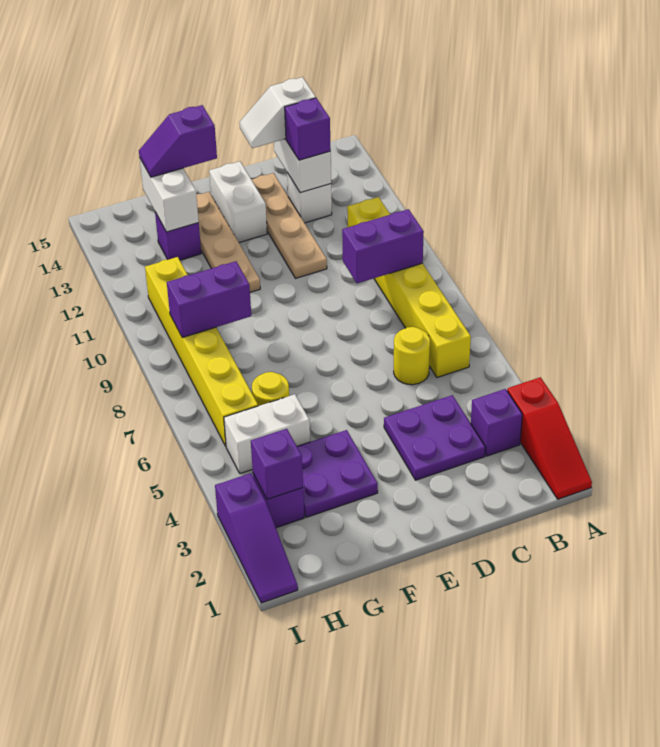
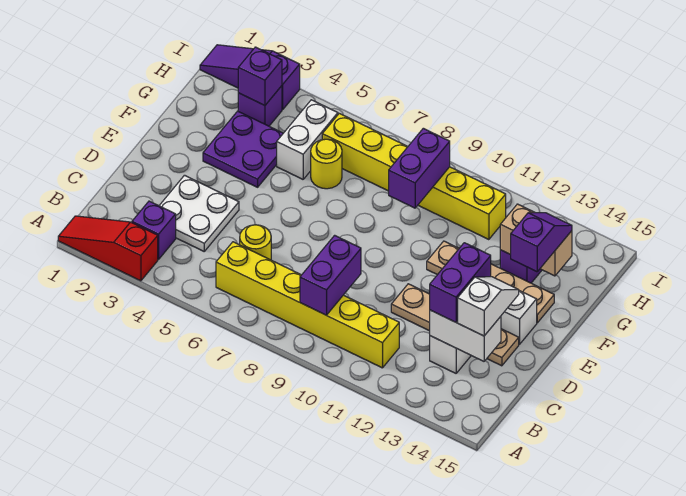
purple plate C3:D4 level 1 -> white plate C3:D4 level 1
purple brick C13 level 3 -> purple brick C13:D13 level 3
white brick G13:G14 level 2 -> tan brick G13:G14 level 2

